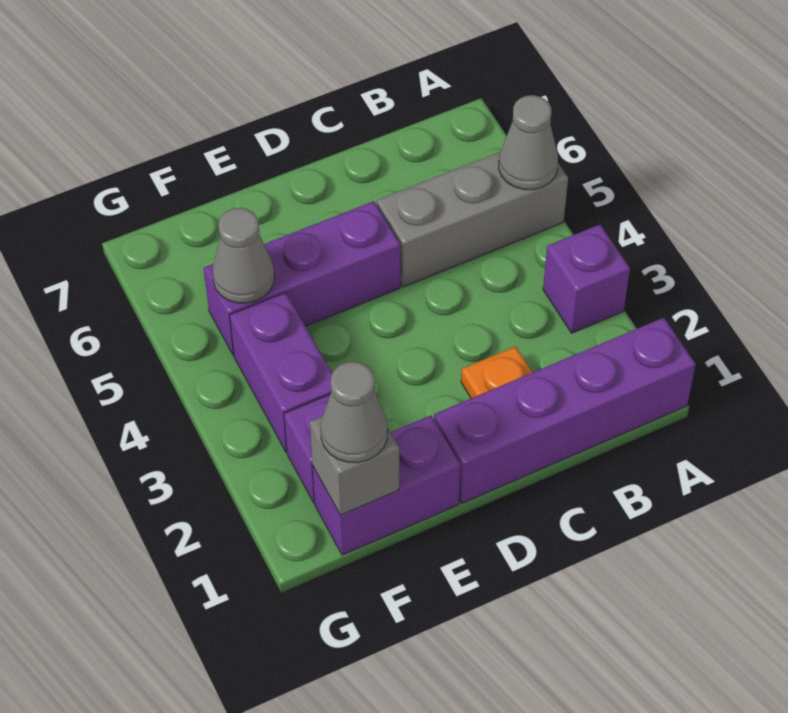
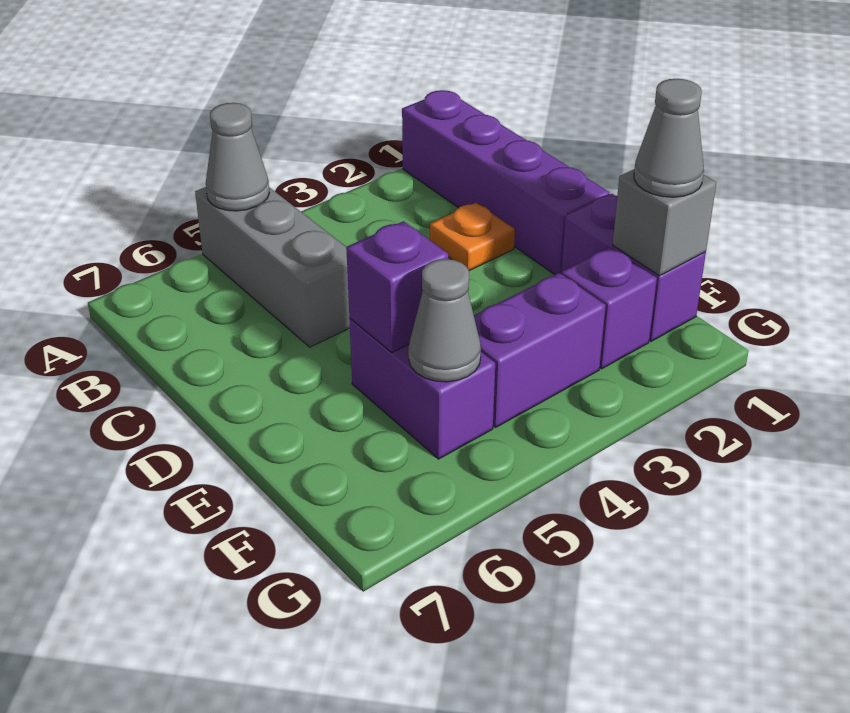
purple brick A3 level 1 -> purple brick E5 level 2
purple brick D5:F5 level 1 -> purple brick E5:F5 level 1

